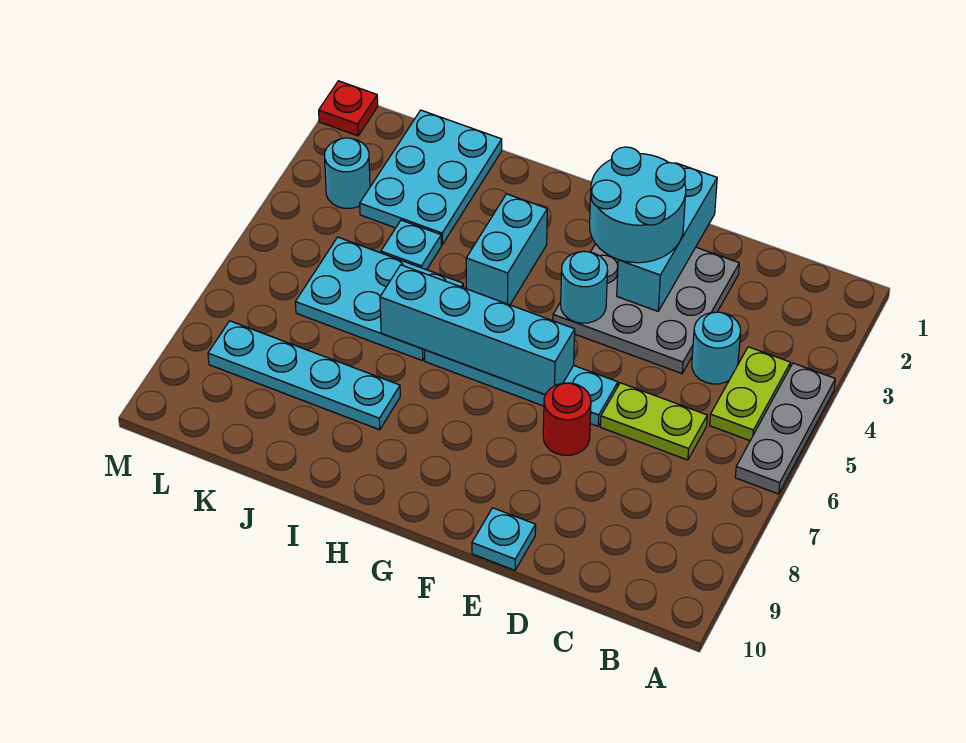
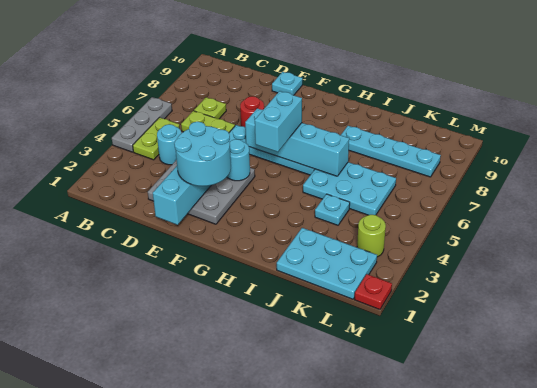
none -> lime plate C7 level 1
cyan brick H3:H4 level 1 -> cyan brick G5:G6 level 3
cyan plate J1:K3 level 1 -> cyan plate J1:L2 level 1
cyan round brick L3 level 1 -> lime round brick L3 level 1

